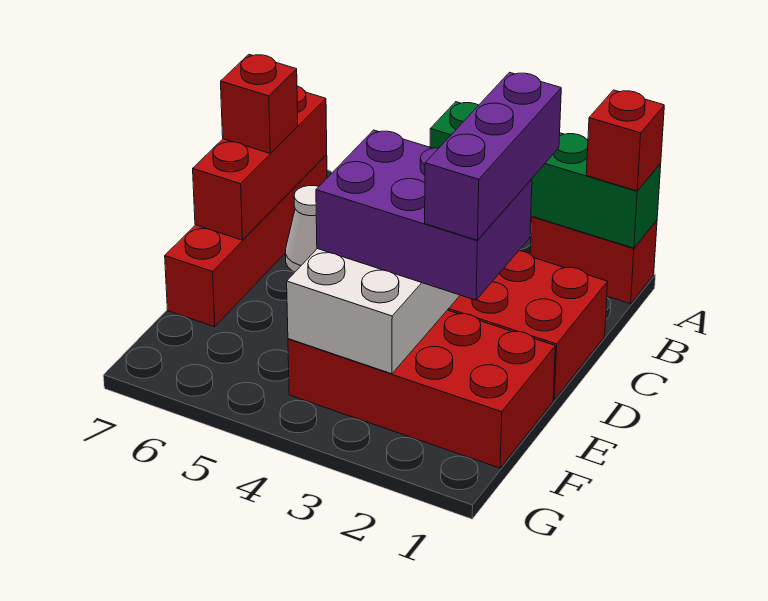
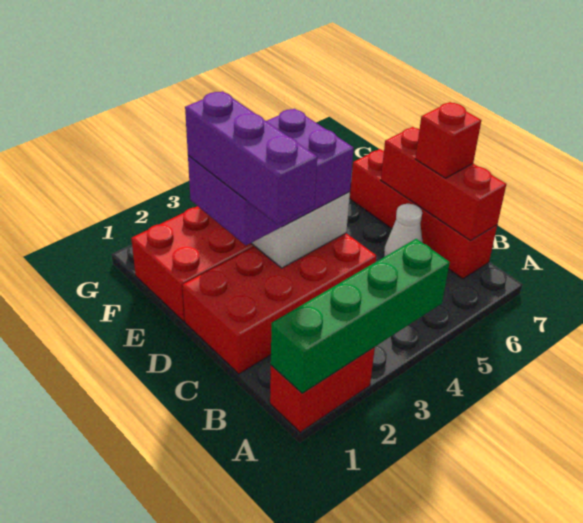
red brick A1 level 3 -> none

